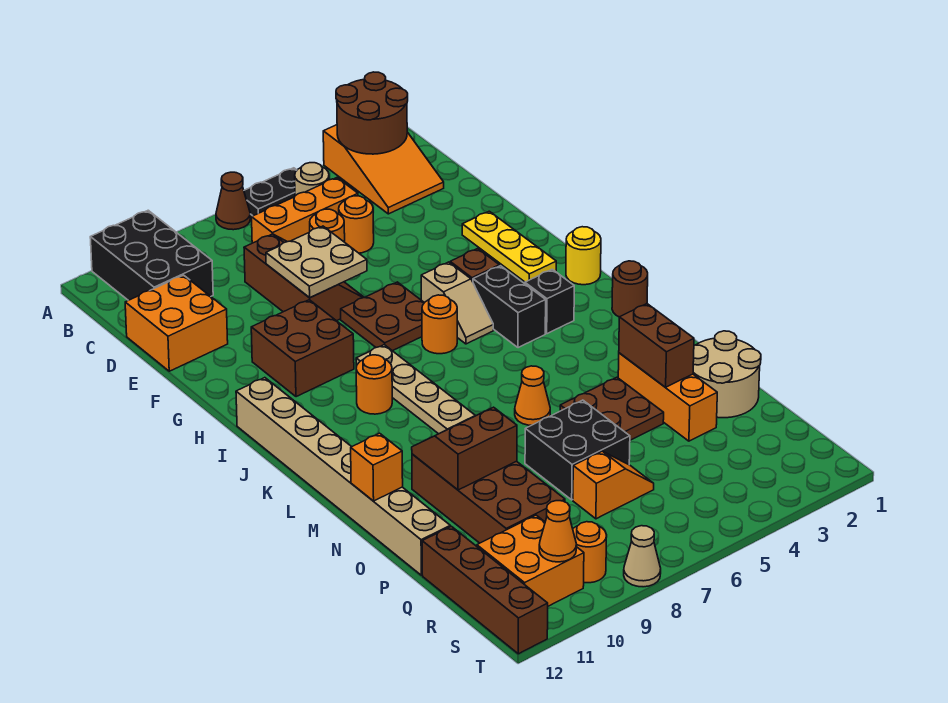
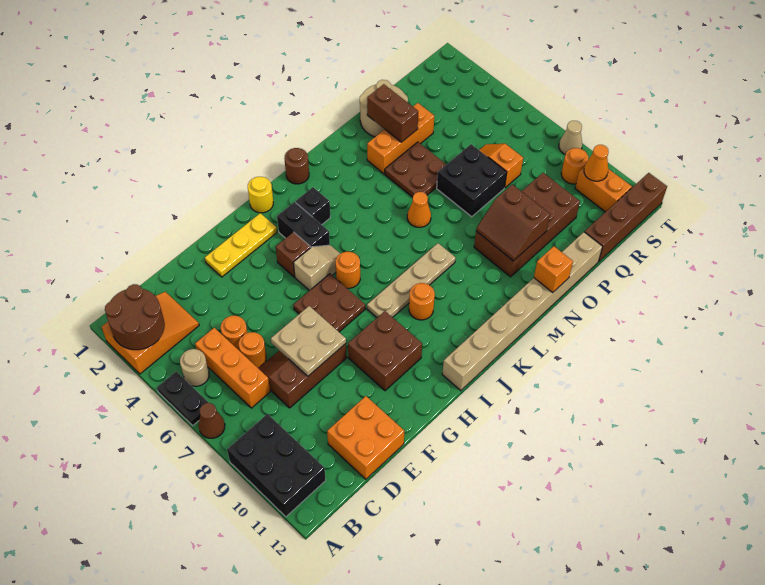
black brick A10:C11 level 1 -> black brick A9:B11 level 1
black brick I4:J4 level 1 -> black brick I3:I4 level 1
brown brick N3:O3 level 2 -> brown brick O2:O3 level 2
orange brick R10:S11 level 1 -> orange brick S10:S11 level 1

